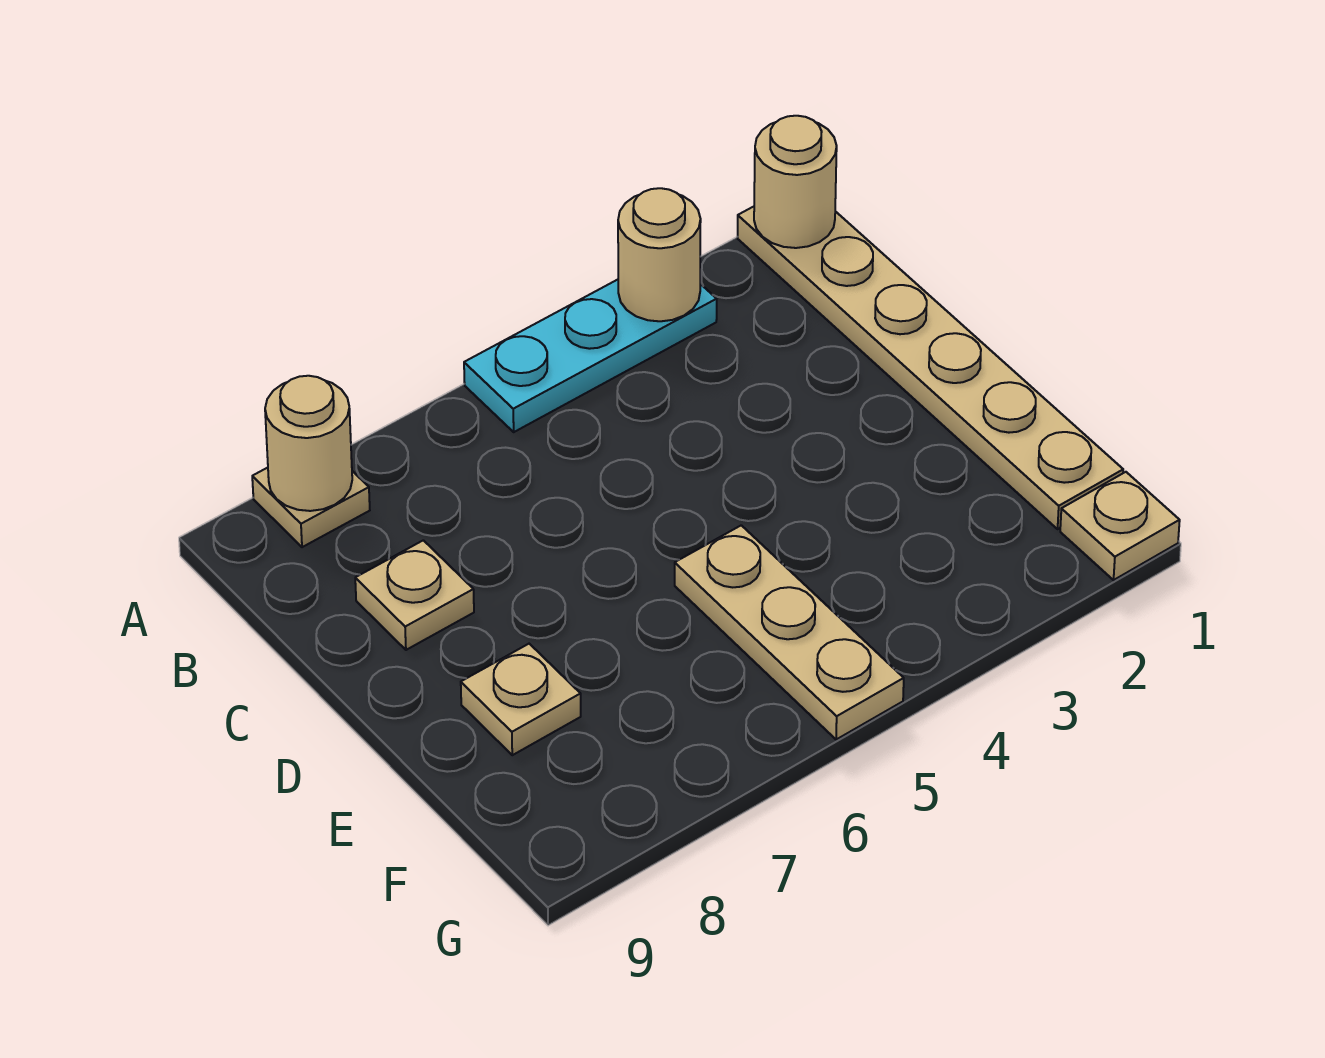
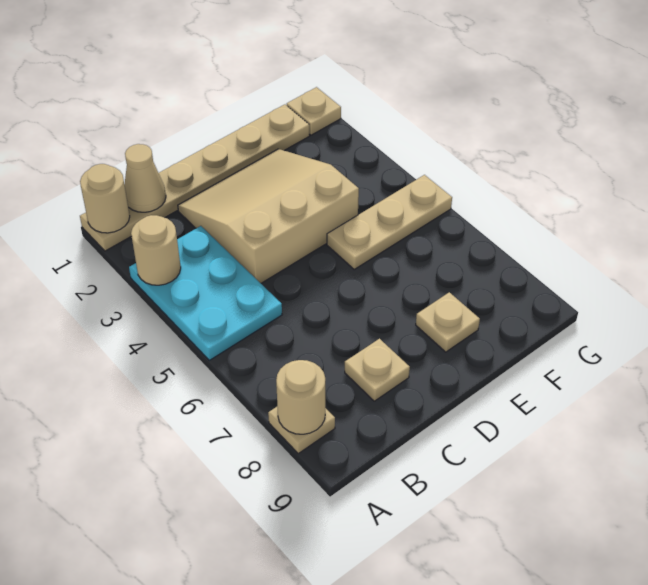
cyan plate A3:A5 level 1 -> cyan plate A3:B5 level 1
none -> tan cone B1 level 2
none -> tan slope C2:E4 level 1 top 4

